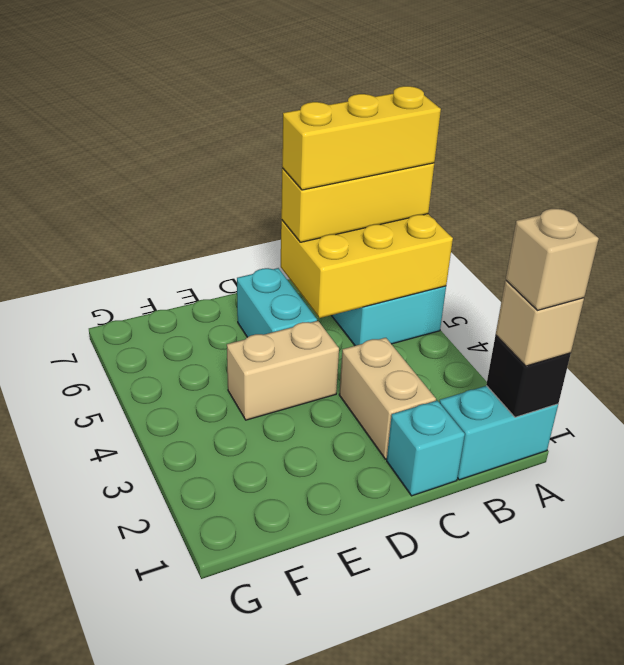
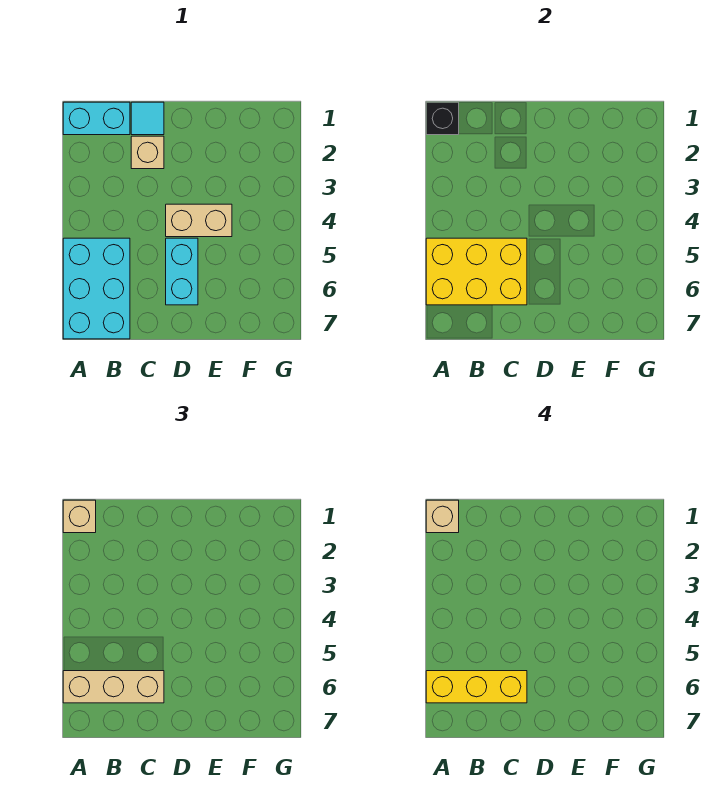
yellow brick A6:C6 level 3 -> tan brick A6:C6 level 3
cyan brick C1 level 1 -> cyan tile C1 level 1
tan brick C2:C3 level 1 -> tan brick C2 level 1

